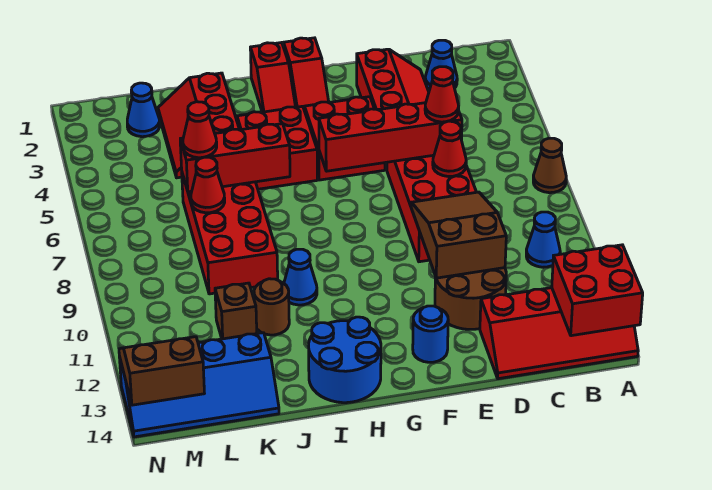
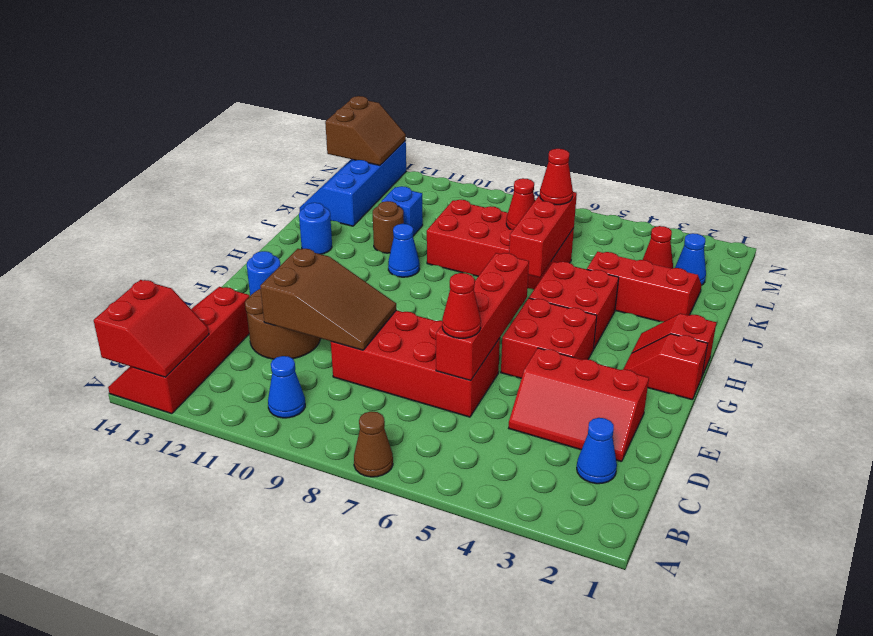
red brick A13:B14 level 2 -> red slope A13:B14 level 2 top 14
red cone D7 level 2 -> red cone L3 level 1
blue round brick H13:I14 level 1 -> blue round brick I13 level 1
brown brick K11 level 1 -> blue brick K11 level 1

